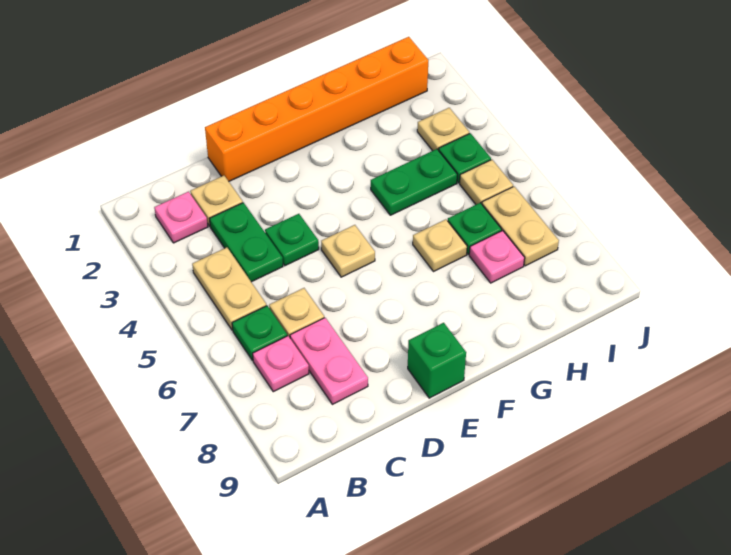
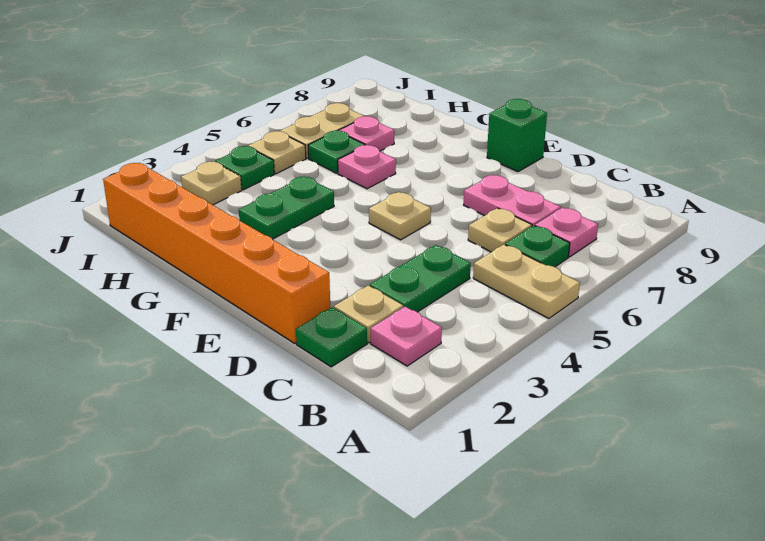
tan plate B4:B5 level 1 -> tan plate A5:B5 level 1
pink plate C7:C8 level 1 -> pink plate C7:D7 level 1
green plate D4 level 1 -> green plate C1 level 1
green plate G4:H4 level 1 -> green plate G3:G4 level 1
tan plate G6 level 1 -> pink plate G6 level 1

